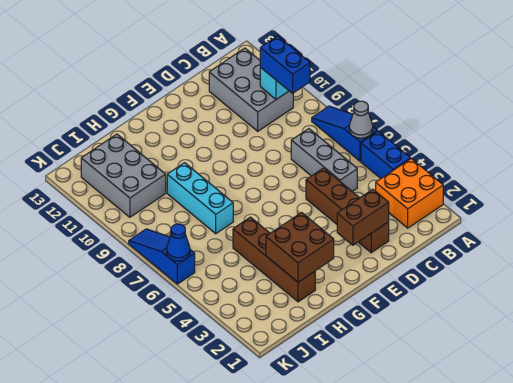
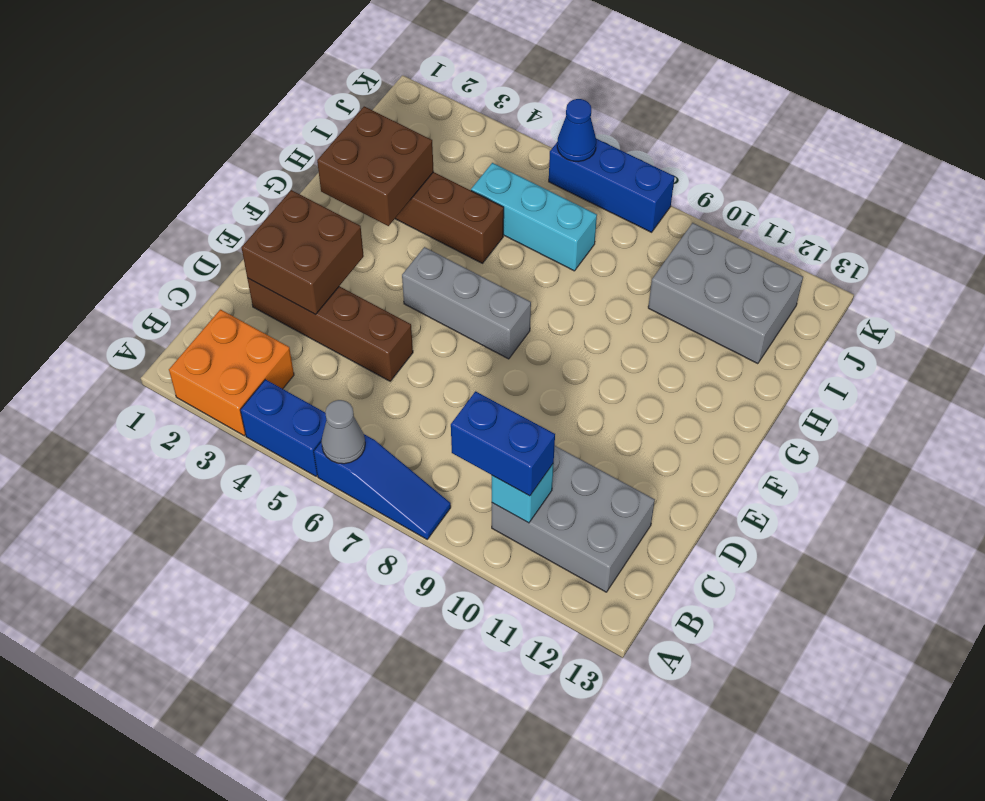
grey brick C5:C7 level 1 -> grey brick F5:F7 level 1
brown brick D2:E2 level 2 -> brown brick D2:E3 level 2
cyan brick H7:H9 level 1 -> cyan brick I5:I7 level 1
blue slope K6:K8 level 1 top 6 -> blue brick K6:K8 level 1

